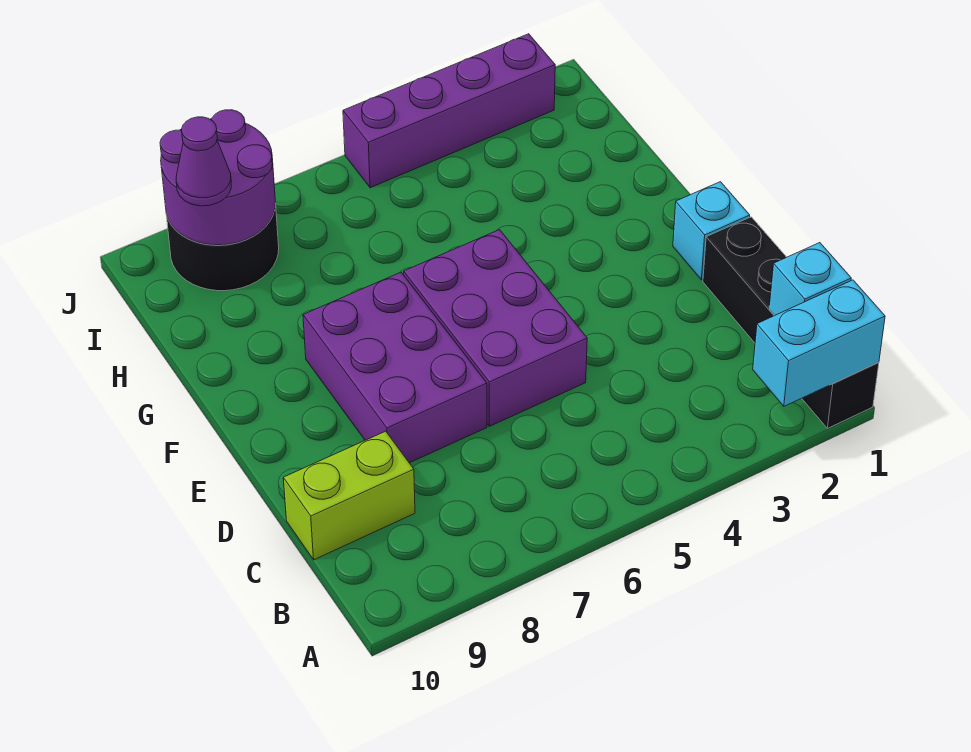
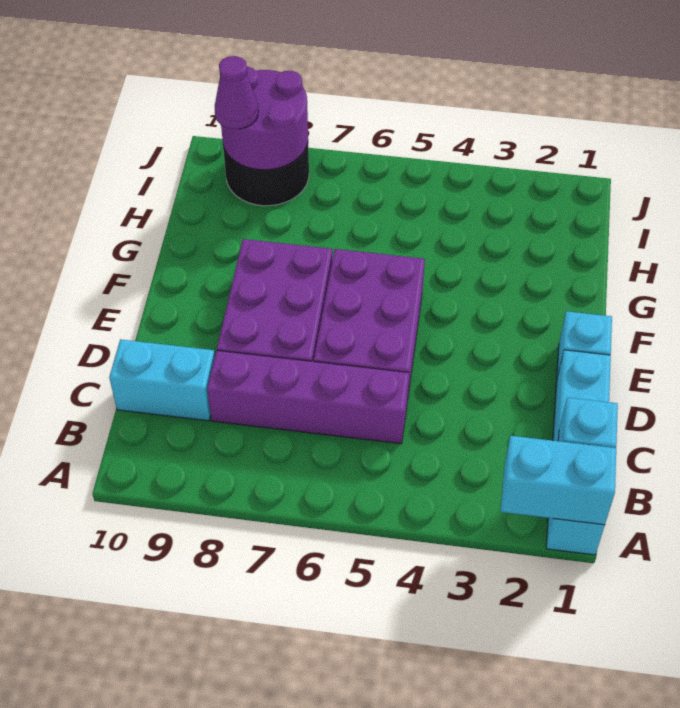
black brick A1:D1 level 1 -> cyan brick A1:D1 level 1
lime brick C9:C10 level 1 -> cyan brick C9:C10 level 1
purple brick J2:J5 level 1 -> purple brick C5:C8 level 1

